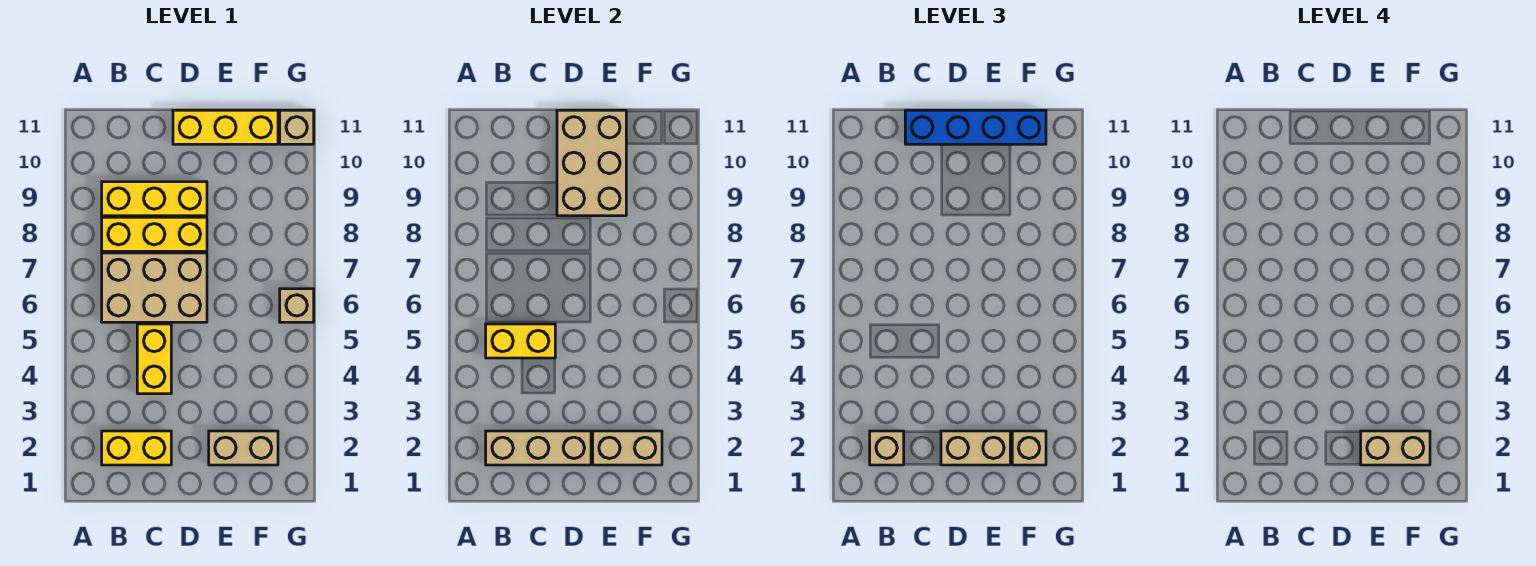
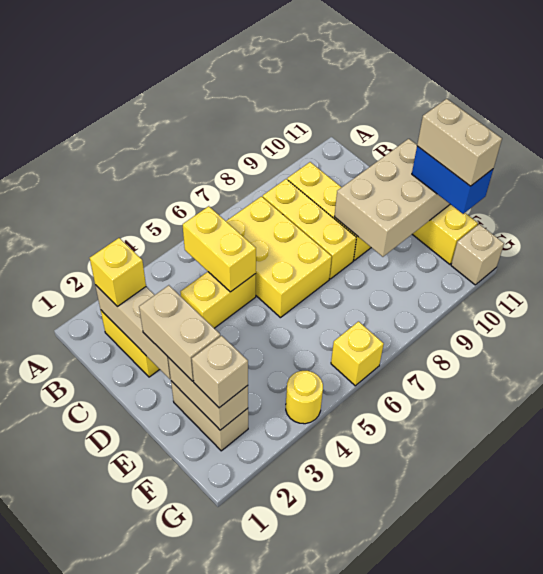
tan brick B2 level 3 -> yellow brick B2 level 3
tan brick B6:D7 level 1 -> yellow brick B6:D7 level 1
blue brick C11:F11 level 3 -> blue brick E11:F11 level 3
tan brick E2:F2 level 4 -> tan brick E11:F11 level 4
none -> yellow round brick G4 level 1
tan brick G6 level 1 -> yellow brick G6 level 1

